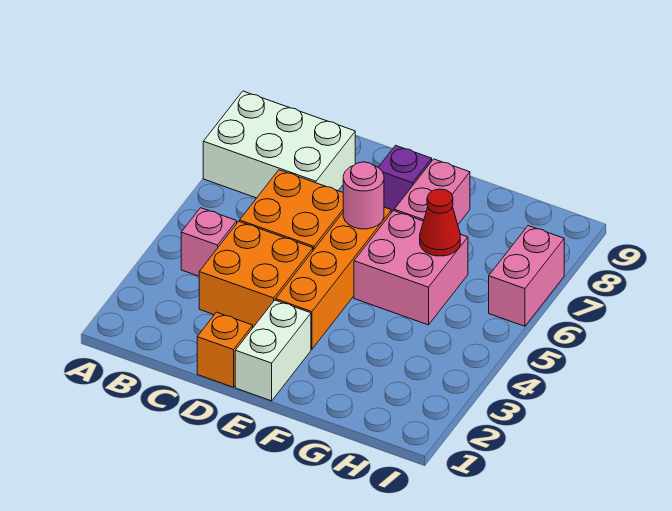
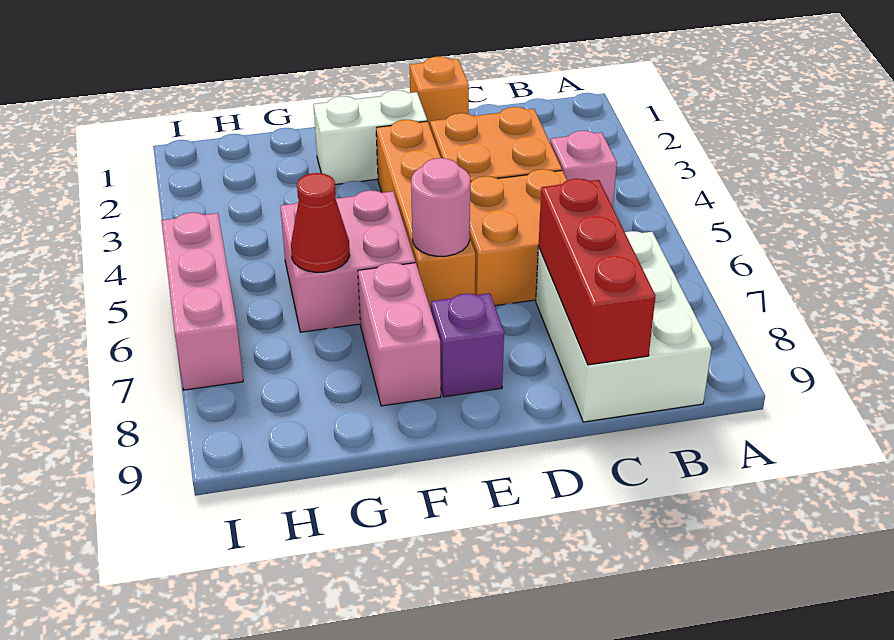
white brick A7:C8 level 1 -> white brick B7:C9 level 1
none -> red brick C7:C9 level 2
white brick E1:E2 level 1 -> white brick E2:F2 level 1
pink brick I6:I7 level 1 -> pink brick I5:I7 level 1

